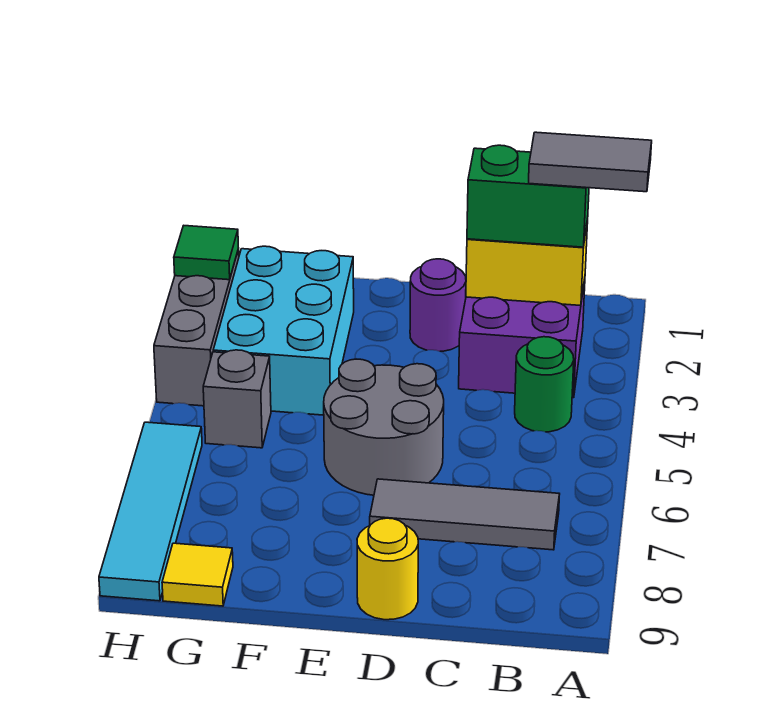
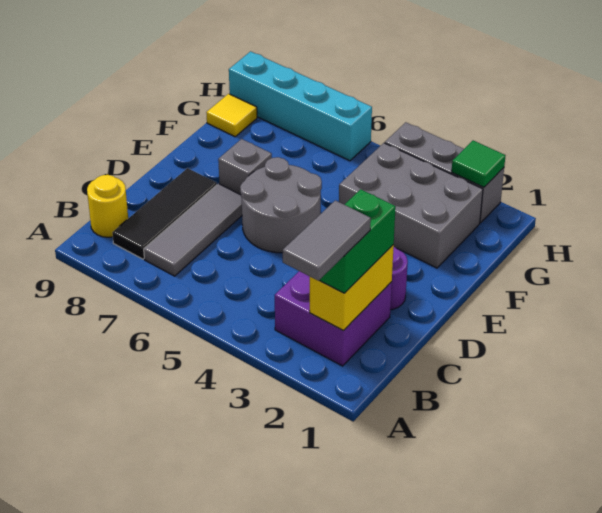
green round brick B4 level 1 -> none
none -> black tile B8:D8 level 1
yellow round brick D9 level 1 -> yellow round brick B9 level 1
cyan brick F2:G4 level 1 -> grey brick F2:G4 level 1
grey brick G5 level 1 -> grey brick E7 level 1
cyan tile H6:H9 level 1 -> cyan brick H6:H9 level 1

